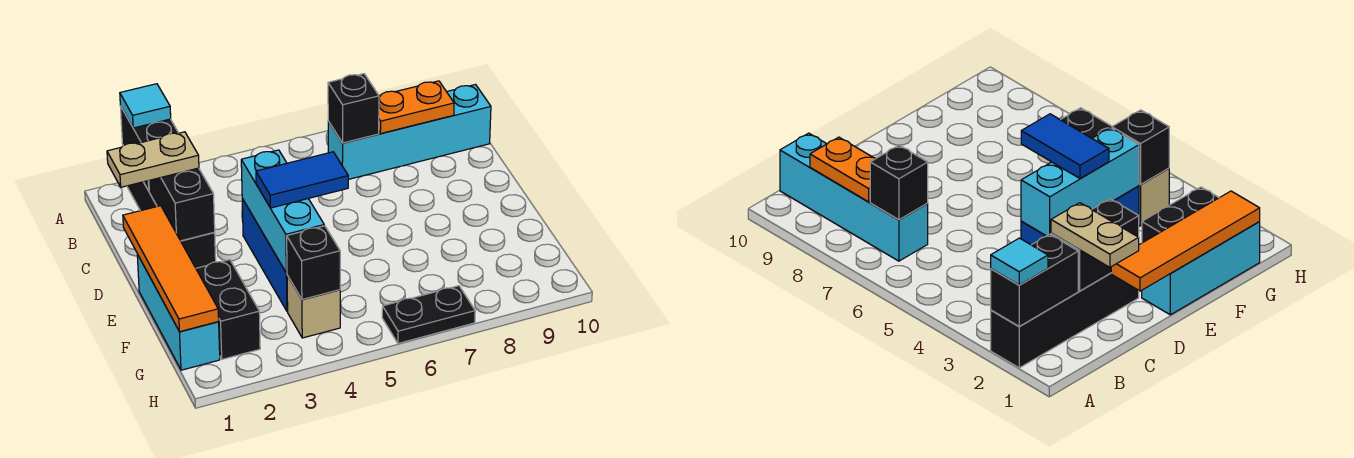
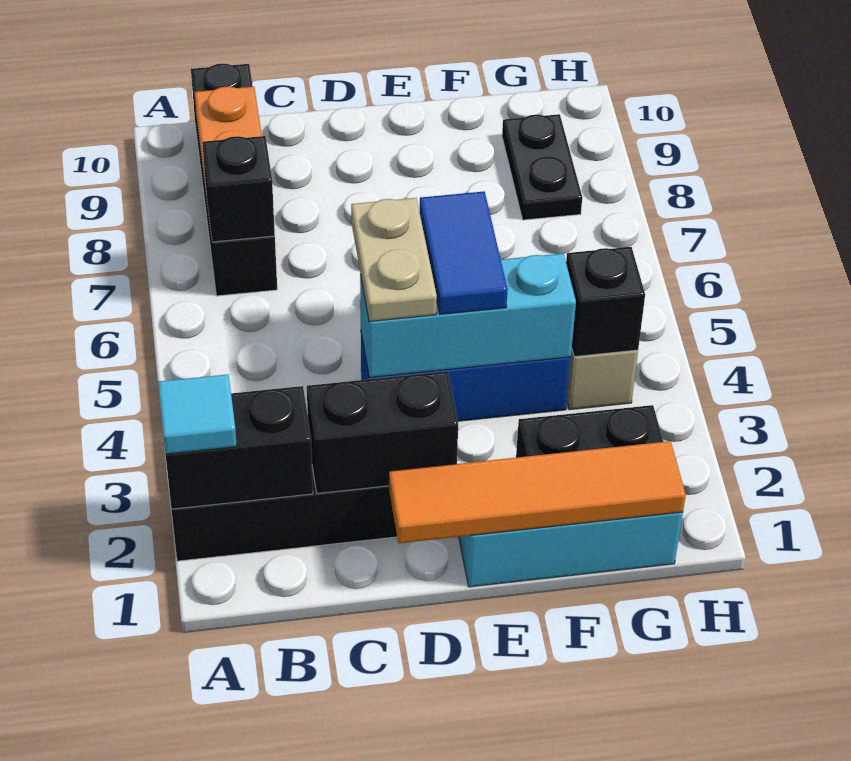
cyan brick B7:B10 level 1 -> black brick B7:B10 level 1
tan plate C1:C2 level 3 -> tan plate D4:D5 level 3
black plate H6:H7 level 1 -> black plate G8:G9 level 1

